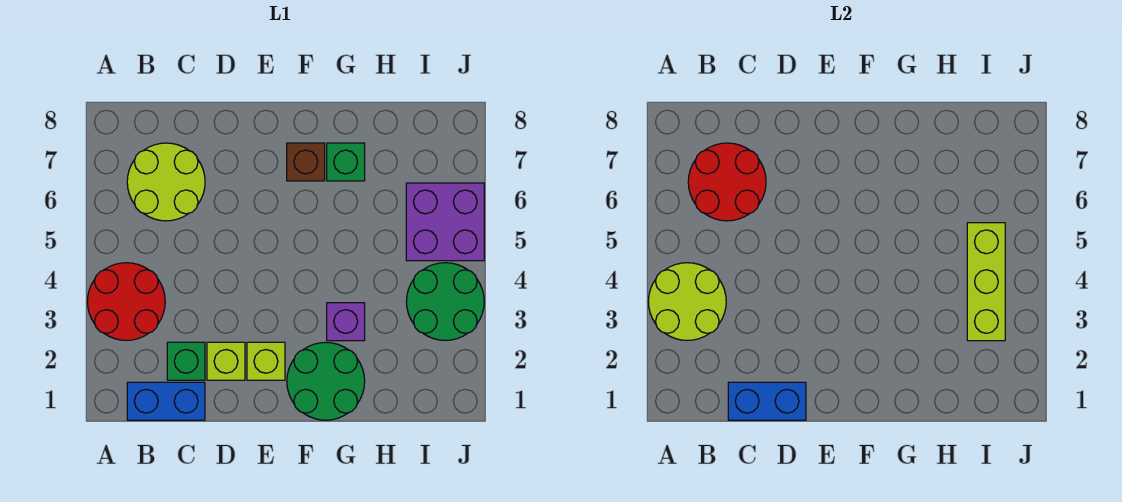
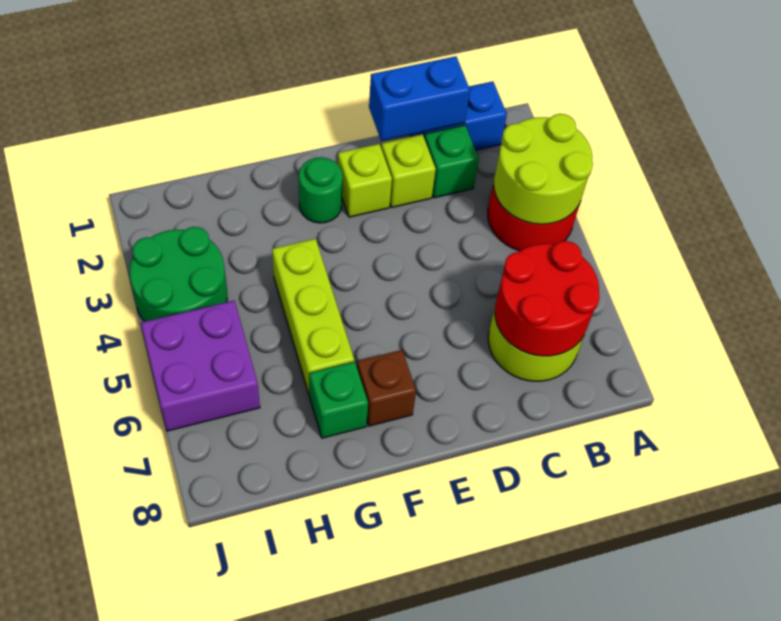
green round brick F1:G2 level 1 -> green round brick F2 level 1
purple brick G3 level 1 -> none
lime brick I3:I5 level 2 -> lime brick G4:G6 level 1

